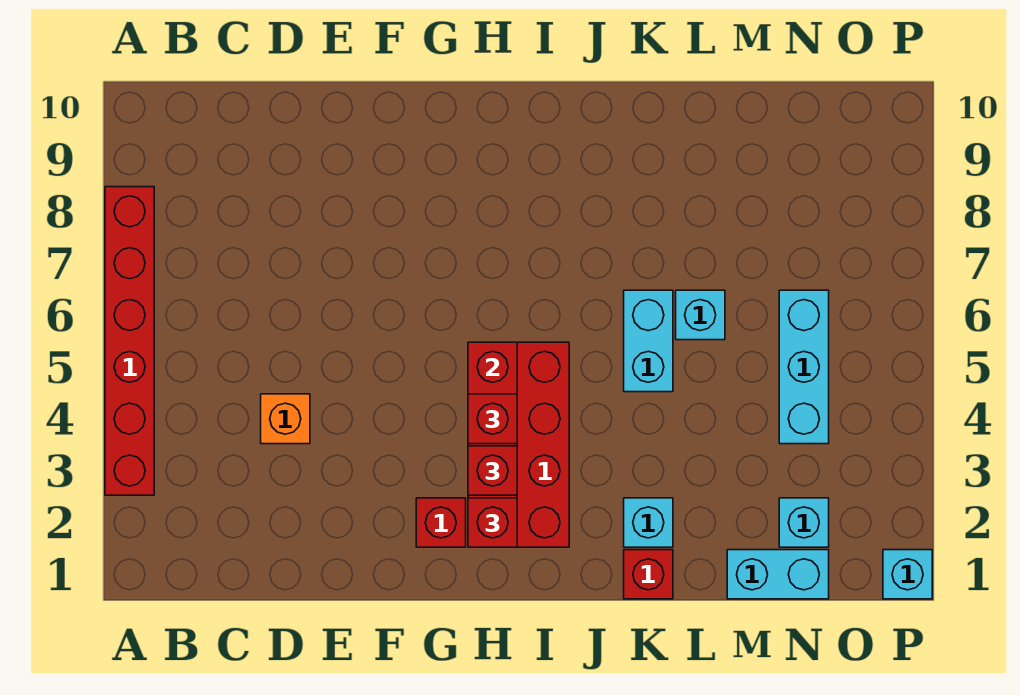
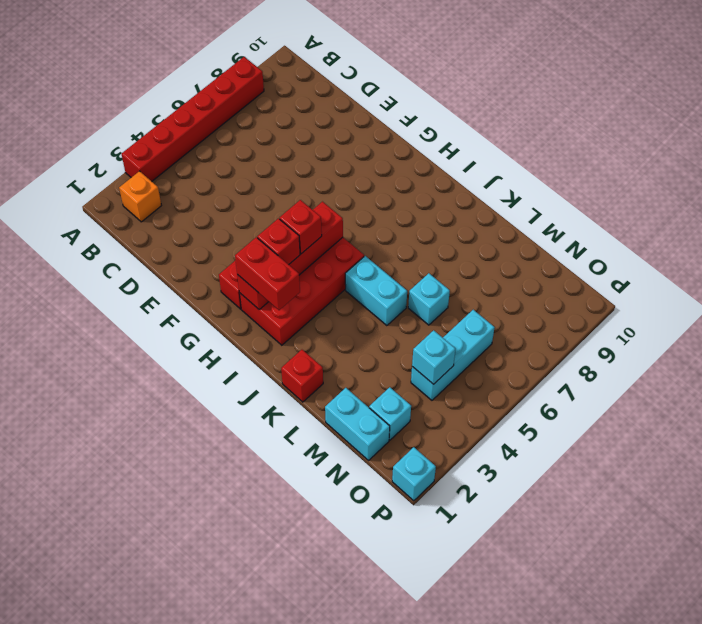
orange brick D4 level 1 -> orange brick B2 level 1
red brick H2 level 3 -> red brick H2:I2 level 3
cyan brick K2 level 1 -> cyan brick N4 level 2
cyan brick K5:K6 level 1 -> cyan brick J5:K5 level 1

